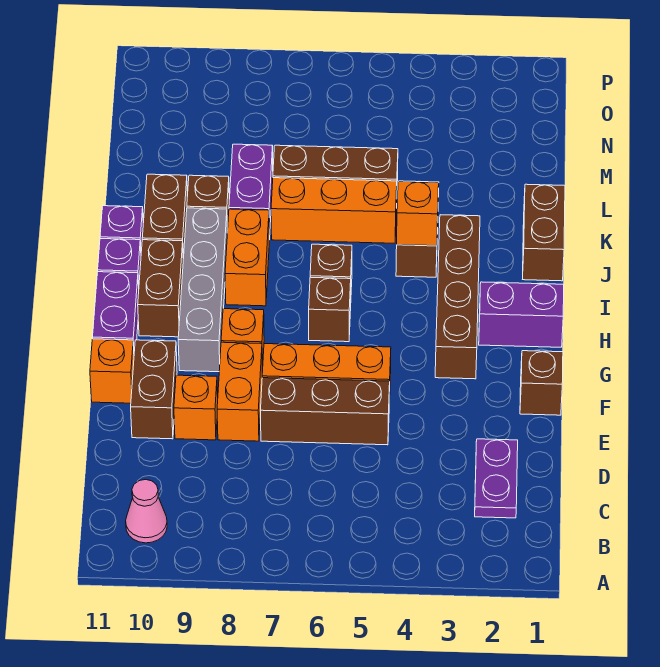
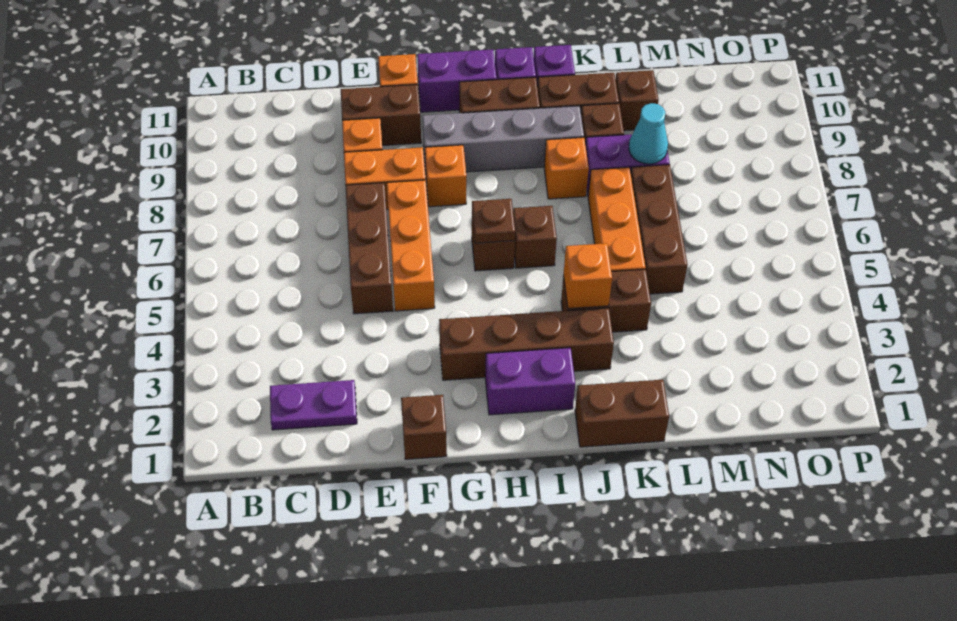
pink cone B10 level 1 -> none
purple brick H1:H2 level 1 -> purple brick H2:I2 level 1
none -> brown plate H6 level 2
orange brick I8:J8 level 1 -> orange brick J8 level 1
none -> cyan cone L8 level 2
none -> brown brick L10 level 1

